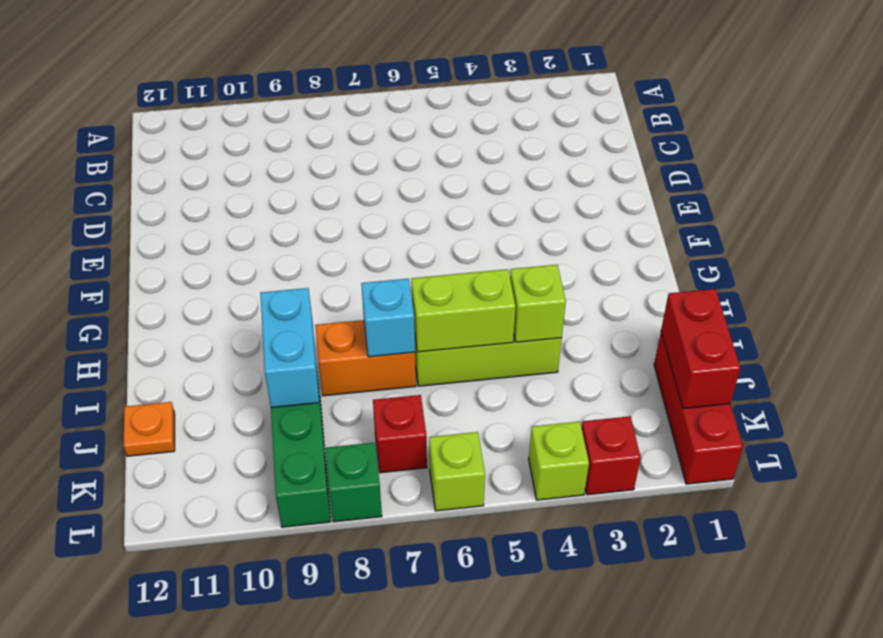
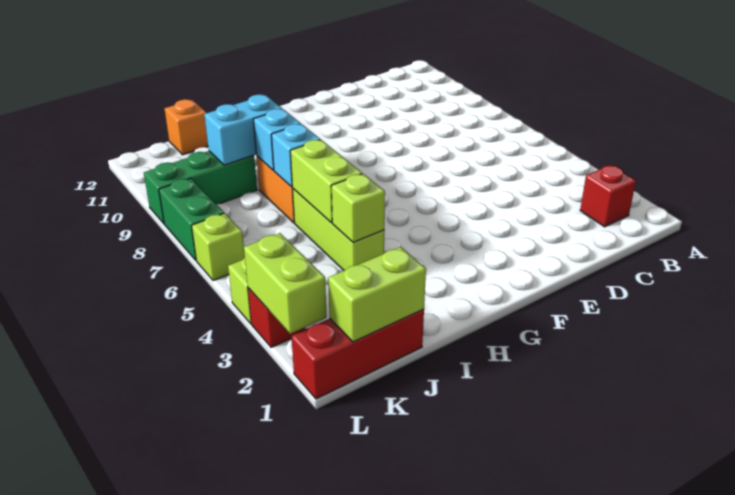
none -> cyan brick I8 level 2
red brick J1:K1 level 2 -> lime brick J1:K1 level 2
orange plate J12 level 1 -> orange brick J12 level 1
red brick K7 level 1 -> red brick B2 level 1
none -> lime brick L2:L3 level 2
green brick L8 level 1 -> green brick L7:L8 level 1

